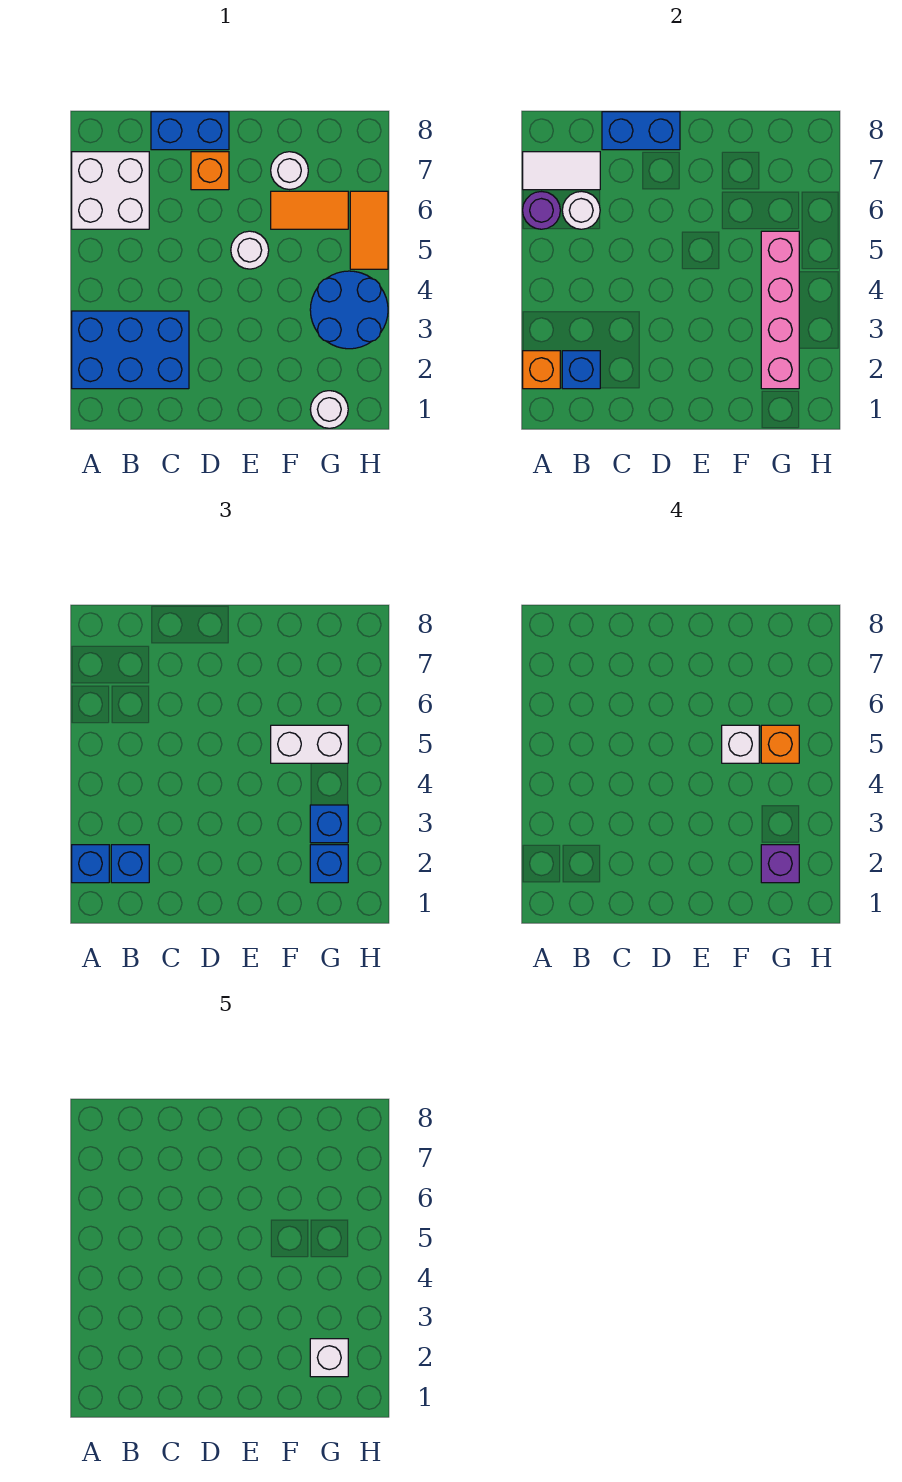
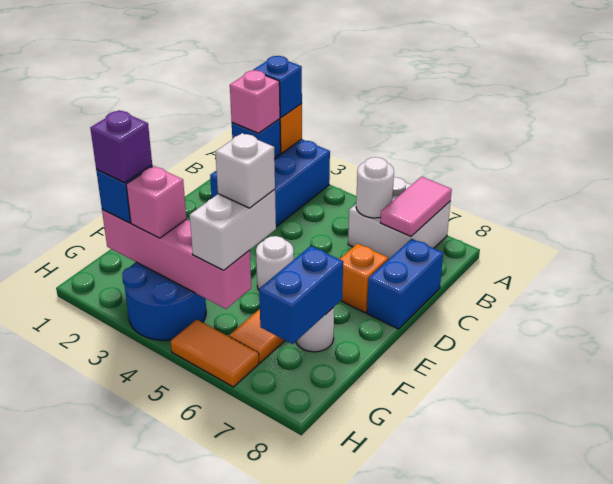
purple round brick A6 level 2 -> none
white tile A7:B7 level 2 -> pink tile A7:B7 level 2
blue brick B2 level 3 -> pink brick B2 level 3
blue brick C8:D8 level 2 -> blue brick F7:G7 level 2
white round brick G1 level 1 -> none
white brick G2 level 5 -> none
blue brick G3 level 3 -> pink brick G3 level 3
orange brick G5 level 4 -> none

